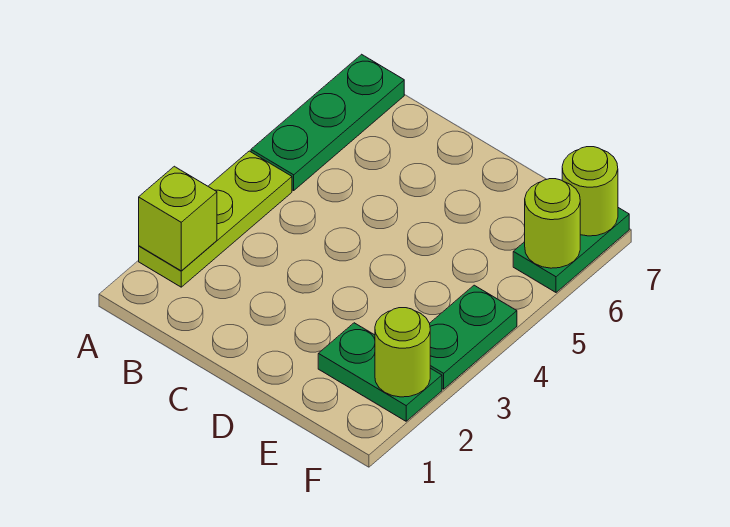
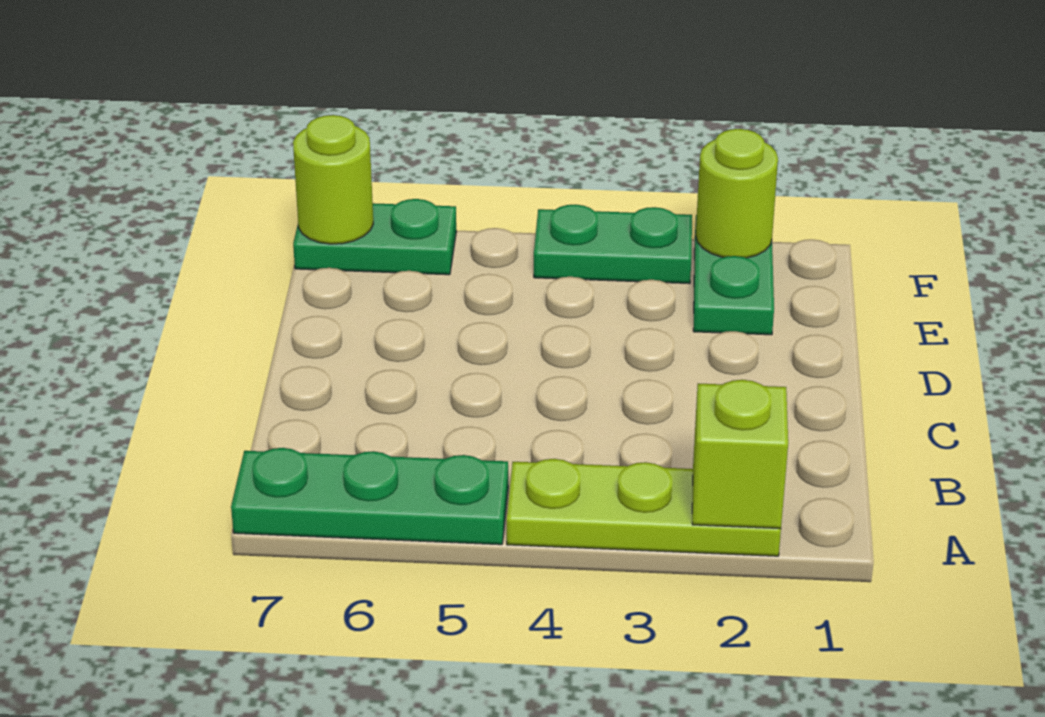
lime round brick F6 level 2 -> none

